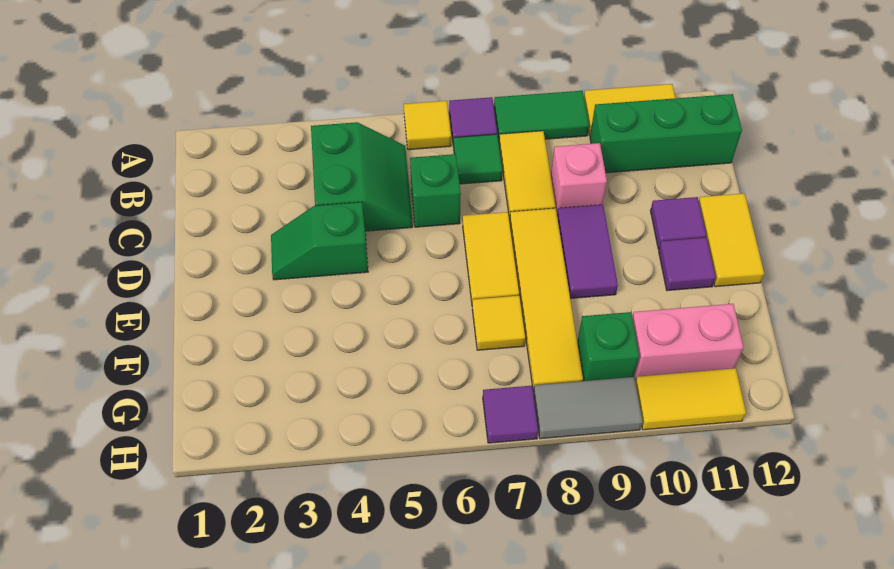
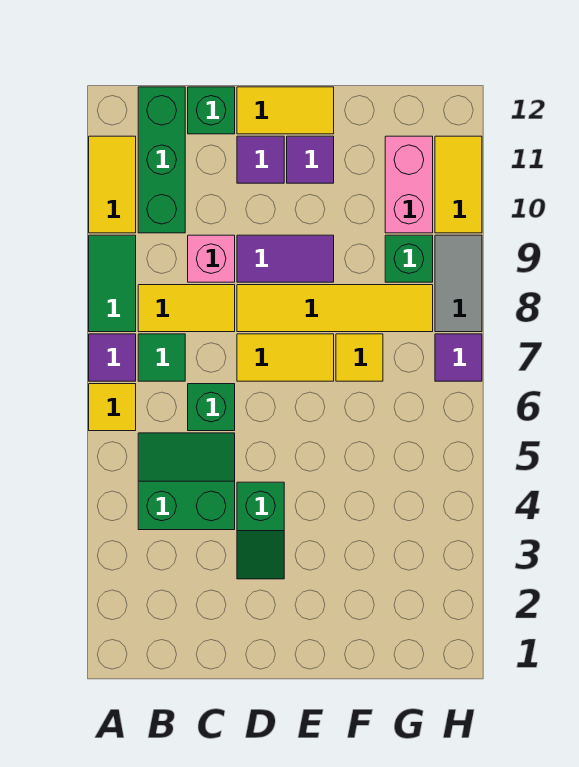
none -> green brick C12 level 1

